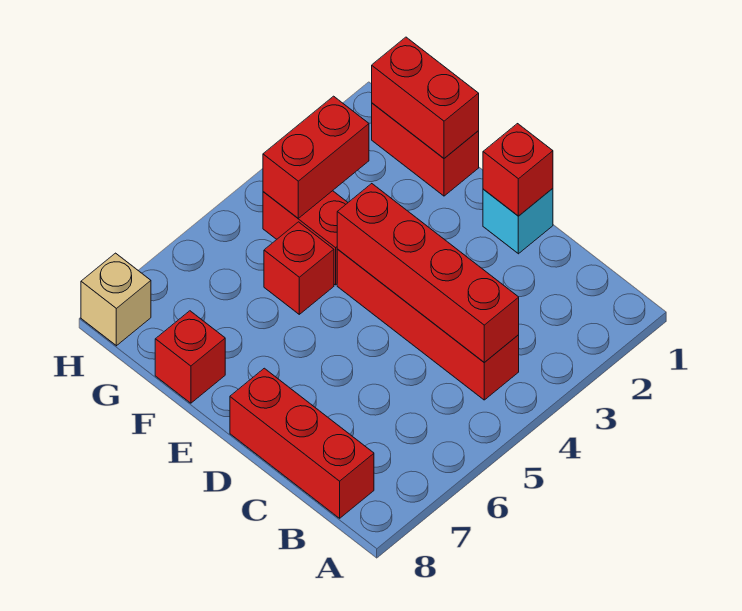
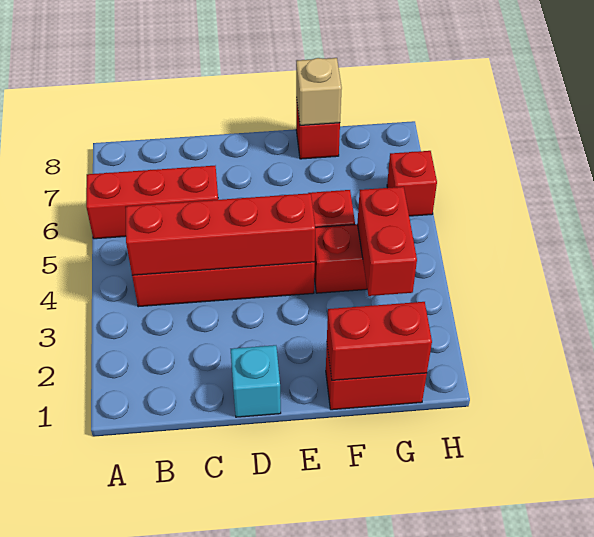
red brick B8:D8 level 1 -> red brick A6:C6 level 1
red brick D1 level 2 -> red brick H6 level 1
tan brick H8 level 1 -> tan brick F8 level 2

